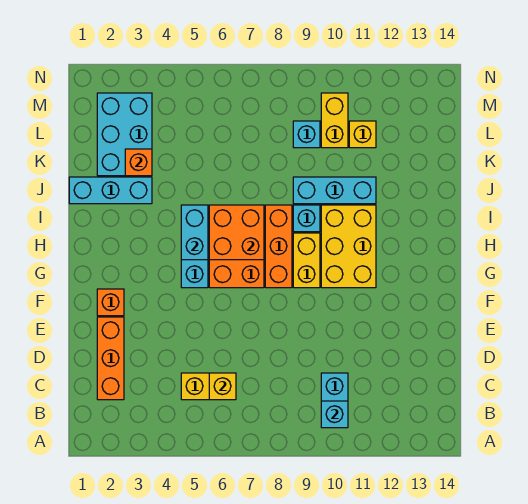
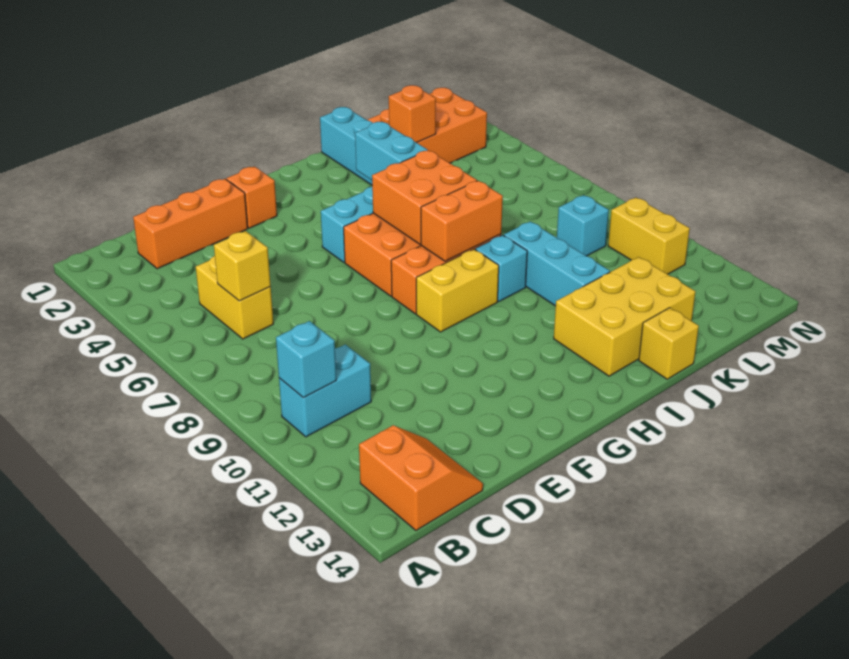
none -> orange slope B13:C14 level 1 top B
yellow brick G10:I11 level 1 -> yellow brick I12:K13 level 1
cyan brick H5:I5 level 2 -> cyan brick I4:I5 level 2
none -> orange brick H8:I8 level 2
cyan brick K2:M3 level 1 -> orange brick K2:M3 level 1
yellow brick L10:M10 level 1 -> yellow brick M10:M11 level 1
yellow brick L11 level 1 -> yellow brick J14 level 1

